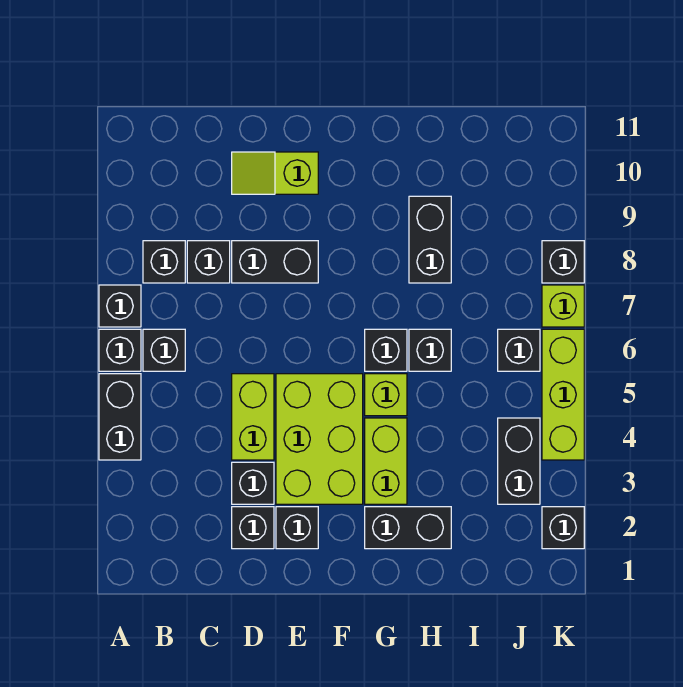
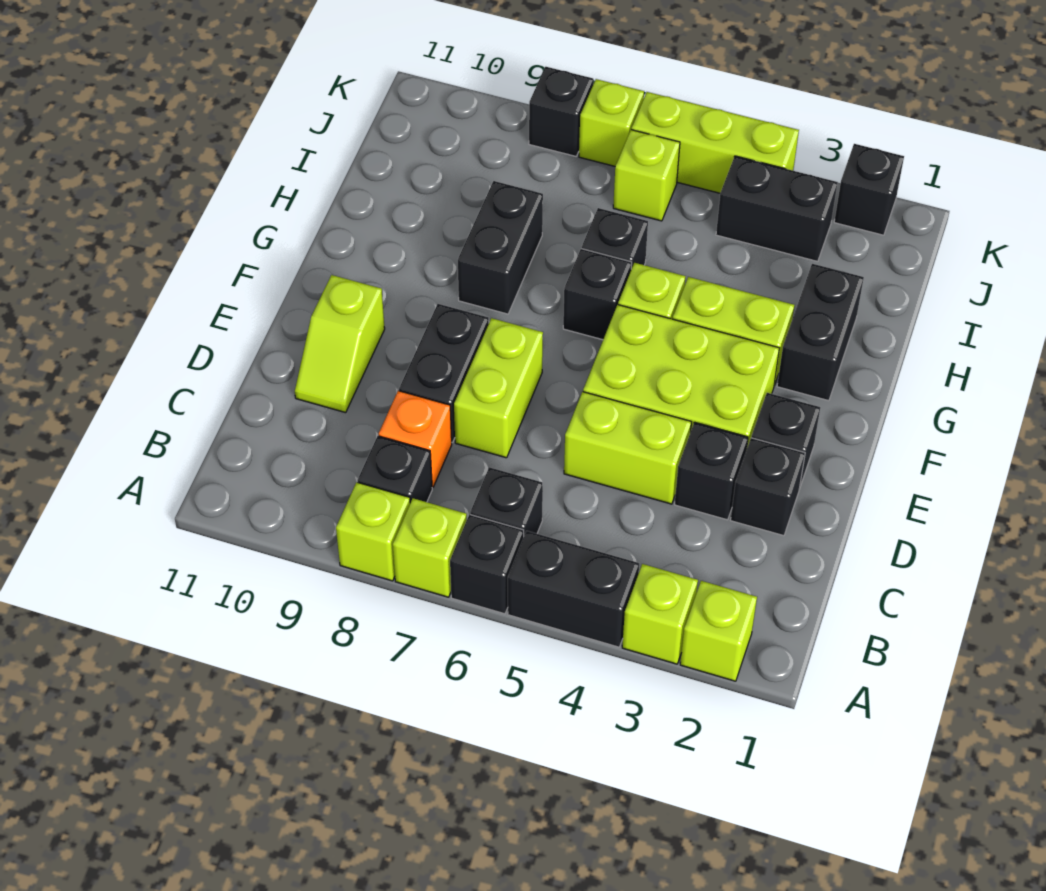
none -> lime brick A2 level 1
none -> lime brick A3 level 1
black brick A7 level 1 -> lime brick A7 level 1
none -> lime brick A8 level 1
black brick C8 level 1 -> orange brick C8 level 1
none -> lime brick D7:E7 level 1
black brick H8:H9 level 1 -> black brick G8:H8 level 1
black brick J6 level 1 -> lime brick J6 level 1

